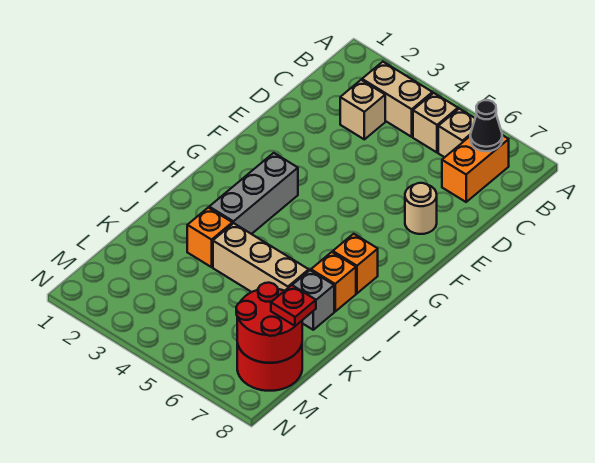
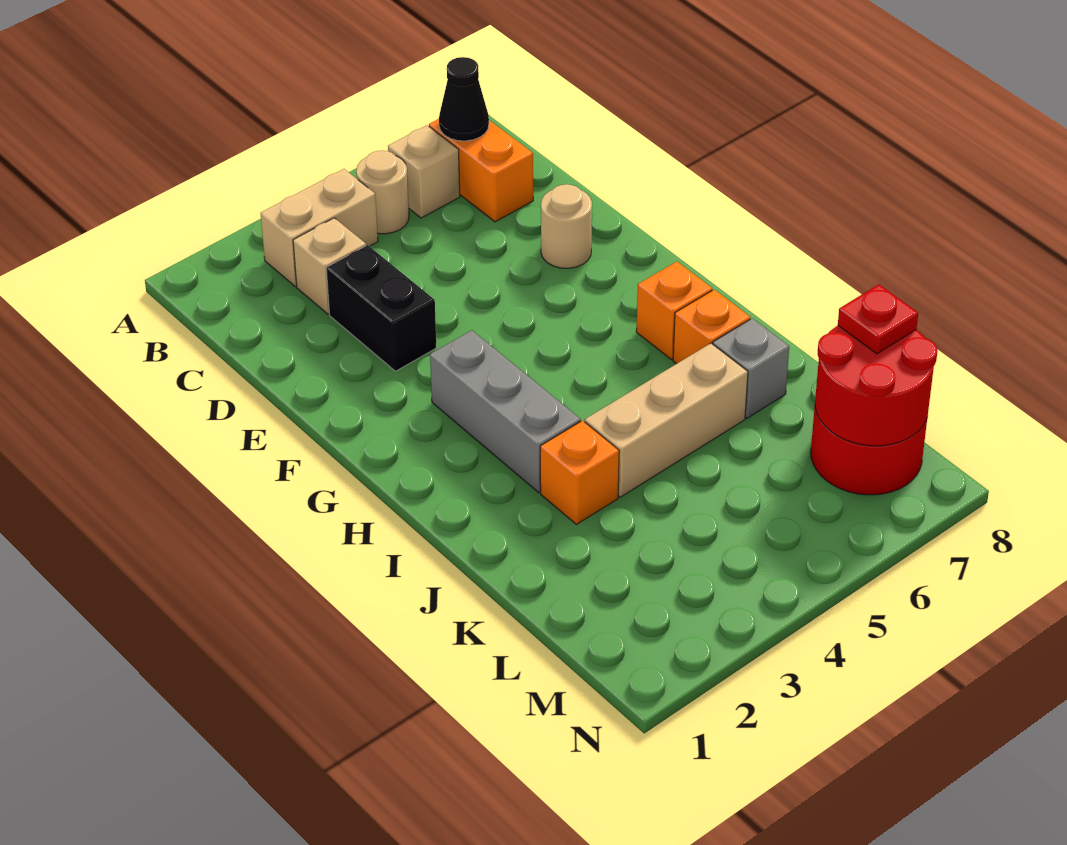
tan brick B5 level 1 -> tan round brick B5 level 1
none -> black brick D3:E3 level 1

